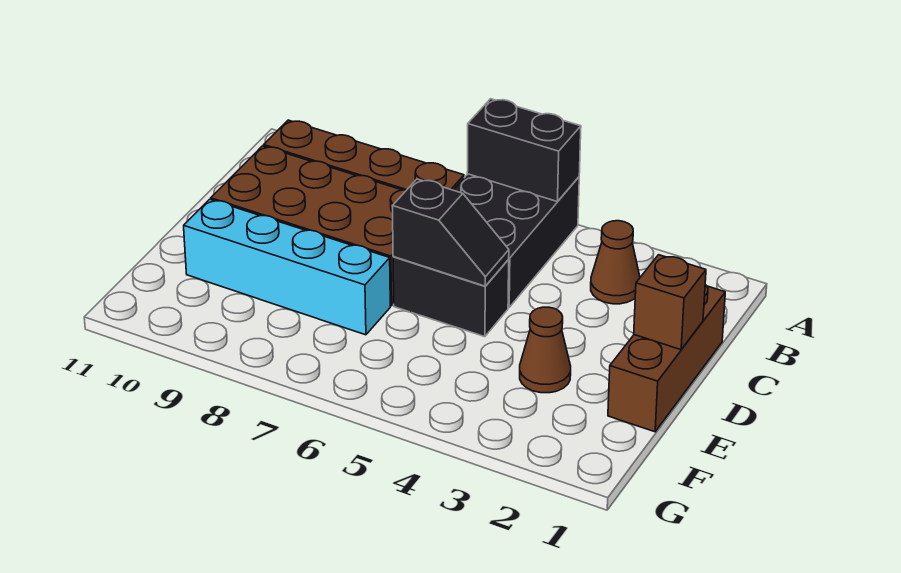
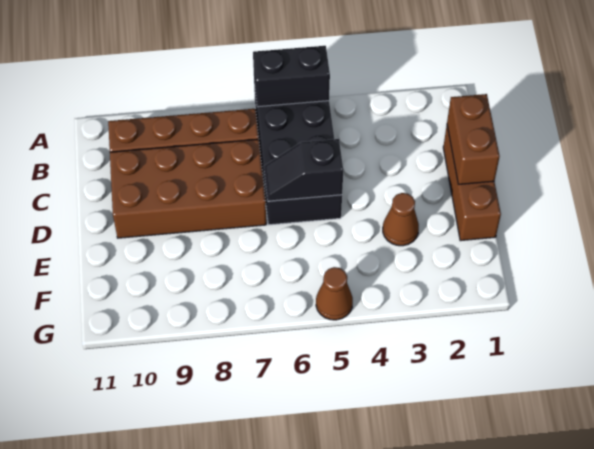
brown cone B3 level 1 -> brown cone G5 level 1
brown brick D1 level 2 -> brown brick C1:D1 level 2
black slope D5:D6 level 2 top 6 -> black slope D5:D6 level 2 top 5
cyan brick E7:E10 level 1 -> none

